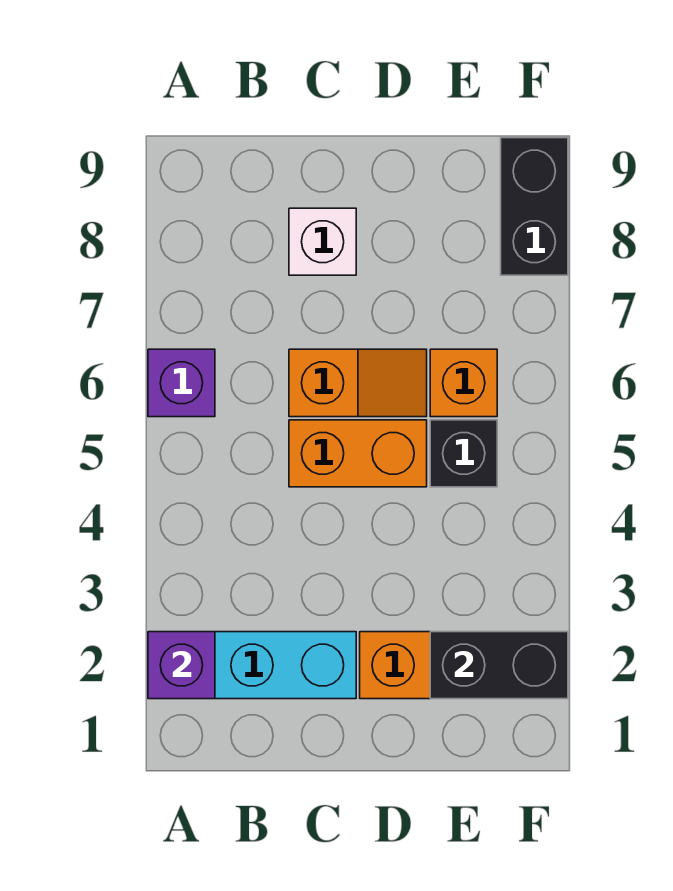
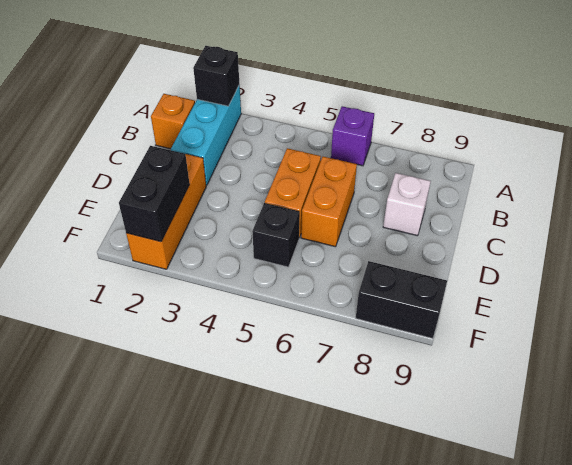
purple brick A2 level 2 -> black brick A2 level 2
orange slope C6:D6 level 1 top C -> orange brick C6:D6 level 1
orange brick E6 level 1 -> orange brick B1 level 1

